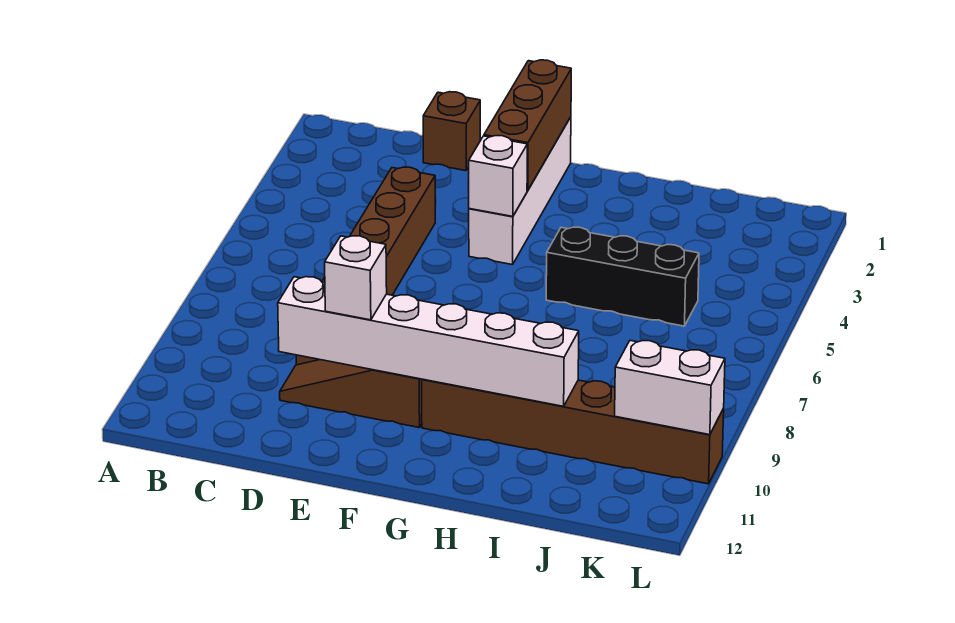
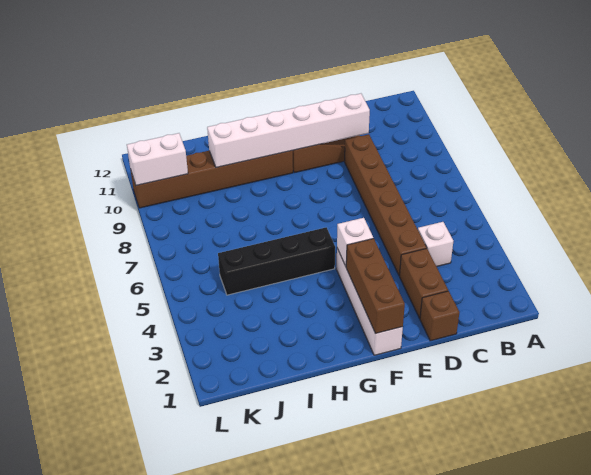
none -> brown brick D2:D3 level 1
white brick E10 level 3 -> white brick C4 level 1
black brick H5:J5 level 1 -> black brick G5:J5 level 1

